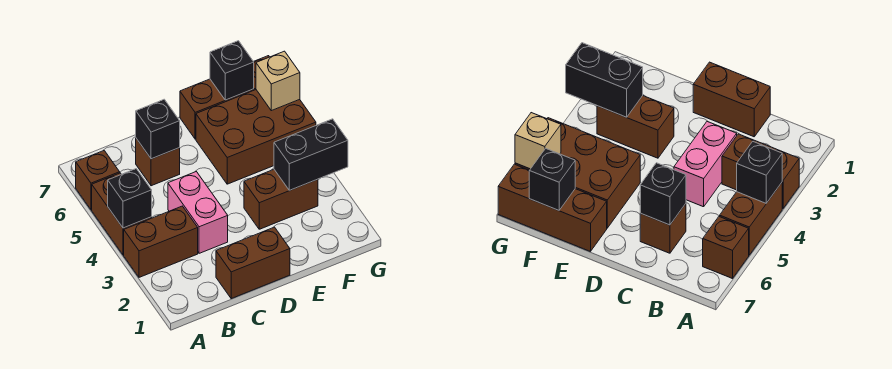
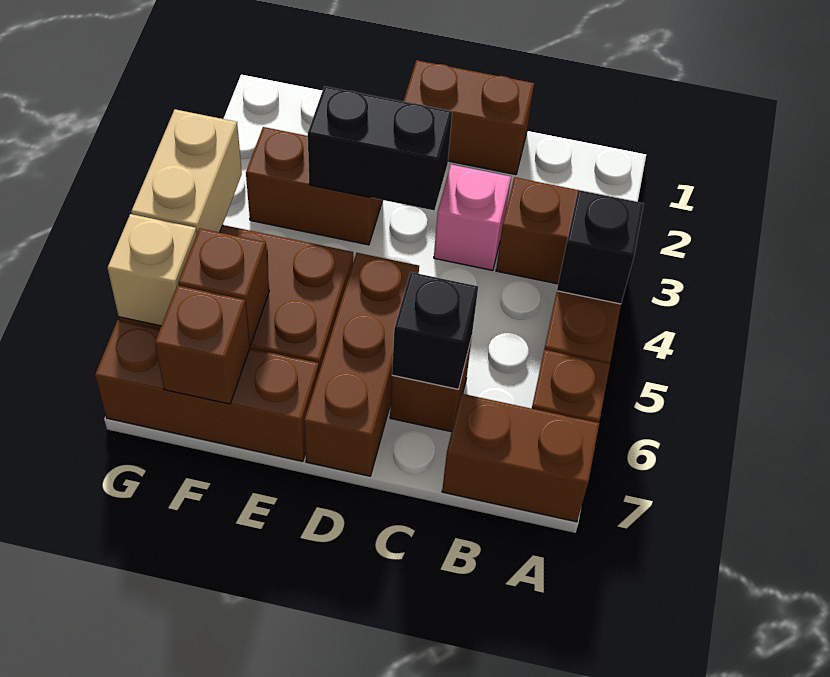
none -> brown brick A7:B7 level 1
pink brick C3:C4 level 1 -> pink brick C3 level 1
none -> brown brick D5:D7 level 1
black brick F3:G3 level 2 -> black brick D3:E3 level 2
none -> brown brick F6 level 2
black brick F7 level 2 -> brown brick F7 level 2
none -> tan brick G4:G5 level 2

